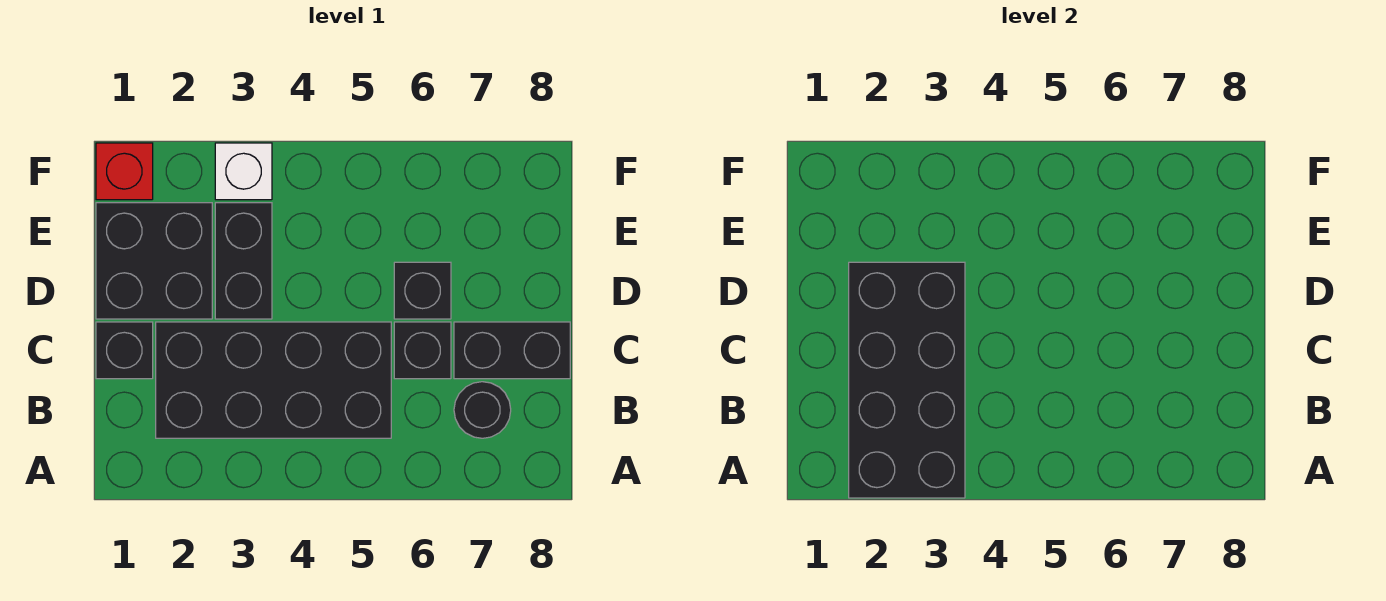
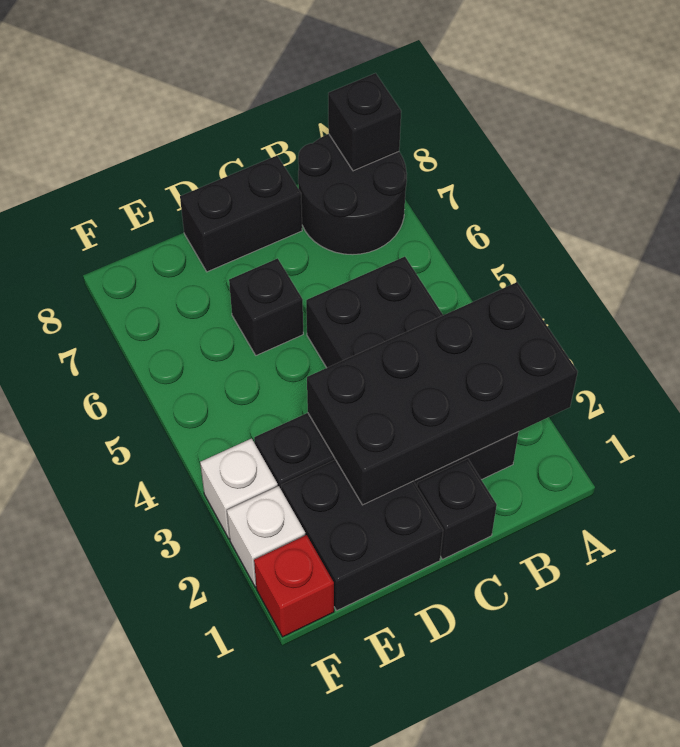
black round brick B7 level 1 -> black round brick A7:B8 level 1
black brick C6 level 1 -> black brick A8 level 2
black brick C7:C8 level 1 -> black brick C8:D8 level 1
none -> white brick F2 level 1

